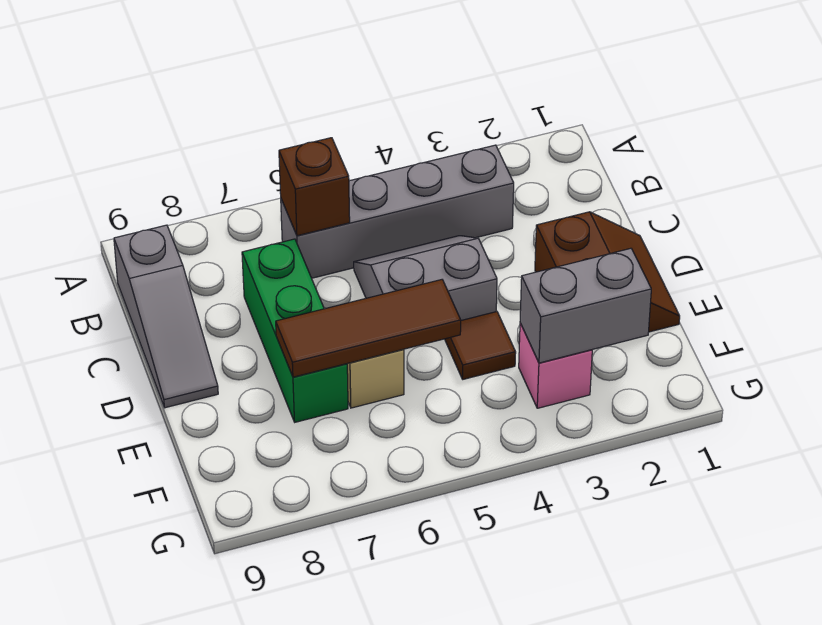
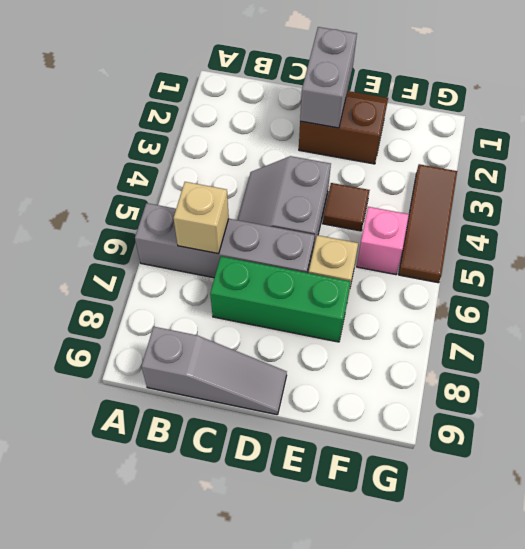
grey brick B3:B6 level 1 -> grey brick A6:D6 level 1
brown brick B6 level 2 -> tan brick B6 level 2
brown tile E5:E7 level 2 -> brown tile G3:G5 level 1
grey brick F2:F3 level 2 -> grey brick D1:D2 level 2
pink brick F3 level 1 -> pink brick F5 level 1

